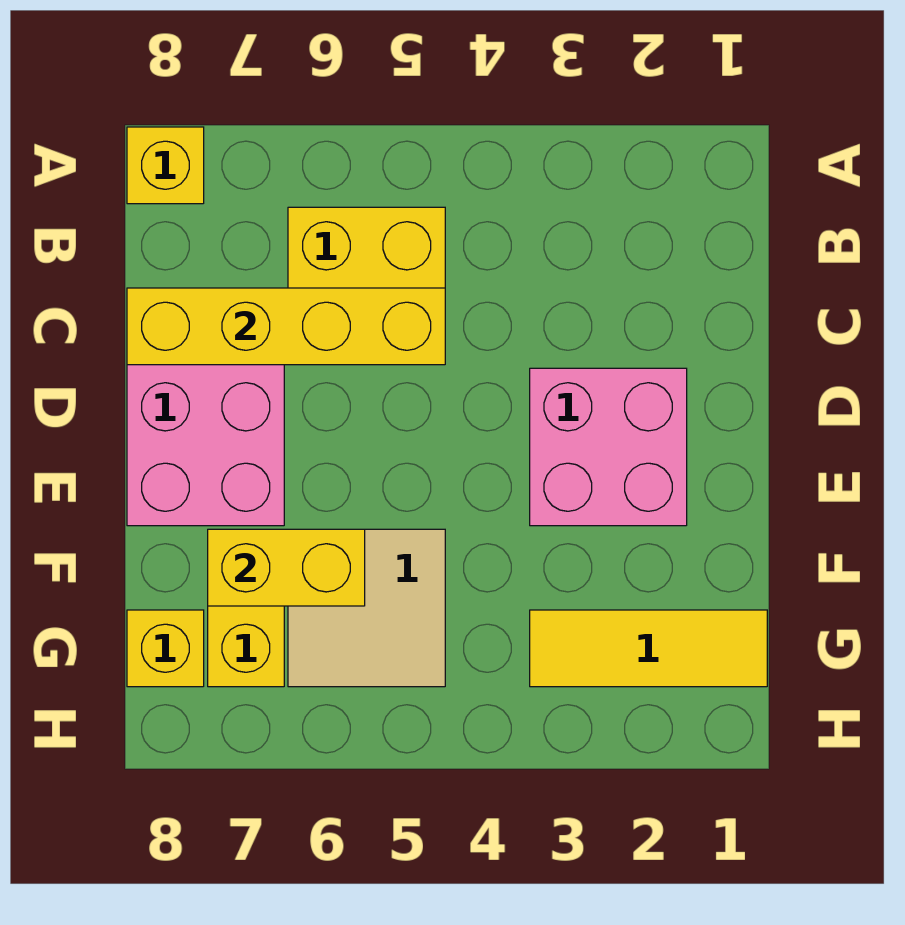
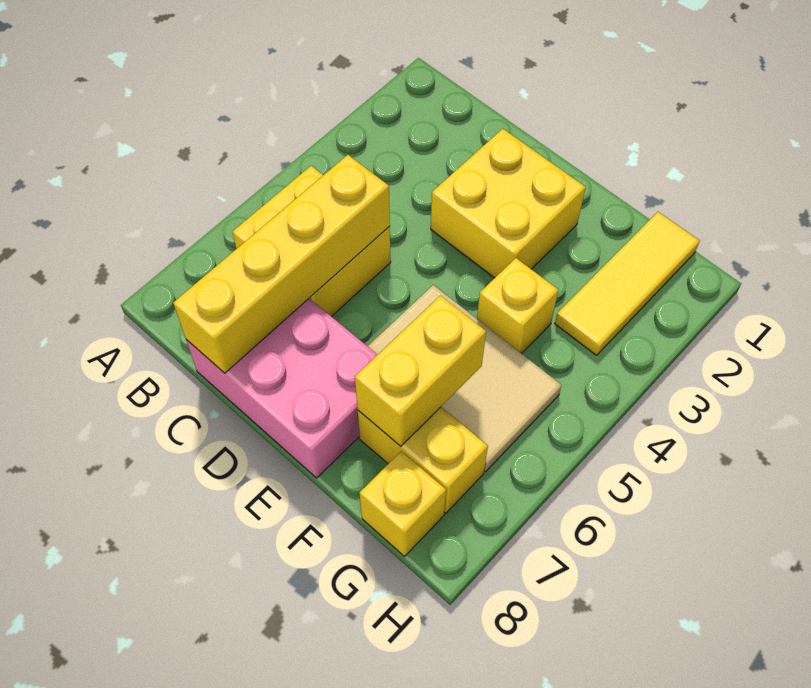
yellow brick A8 level 1 -> yellow brick F4 level 1
pink brick D2:E3 level 1 -> yellow brick D2:E3 level 1
tan tile F5:G6 level 1 -> tan tile E5:G6 level 1

